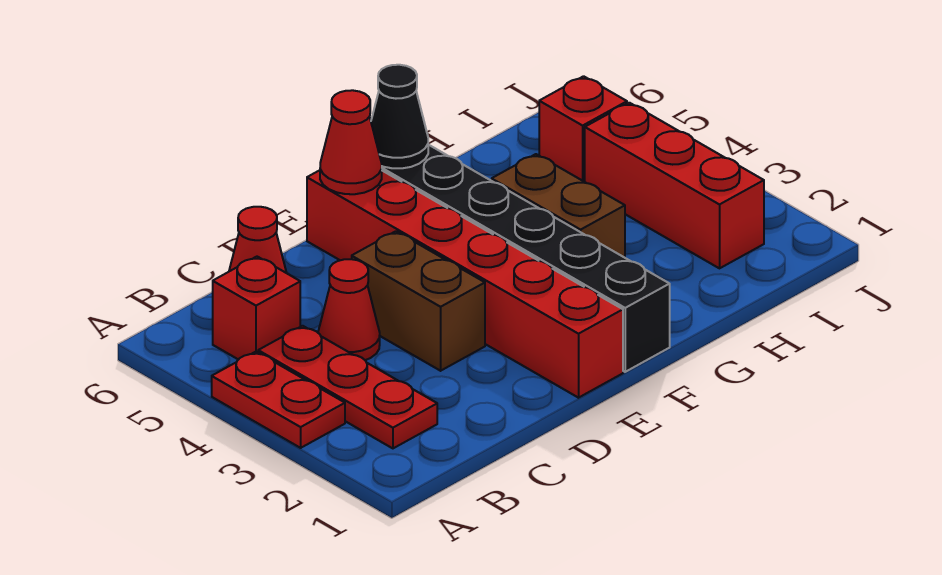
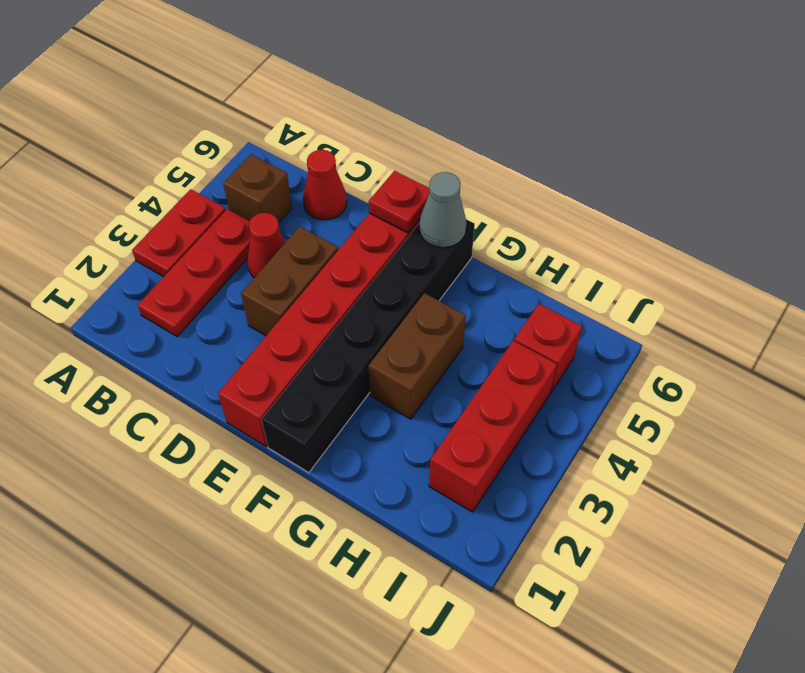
red brick B5 level 1 -> brown brick B5 level 1
red cone E6 level 2 -> red plate E6 level 2
black cone F6 level 2 -> grey cone F6 level 2

